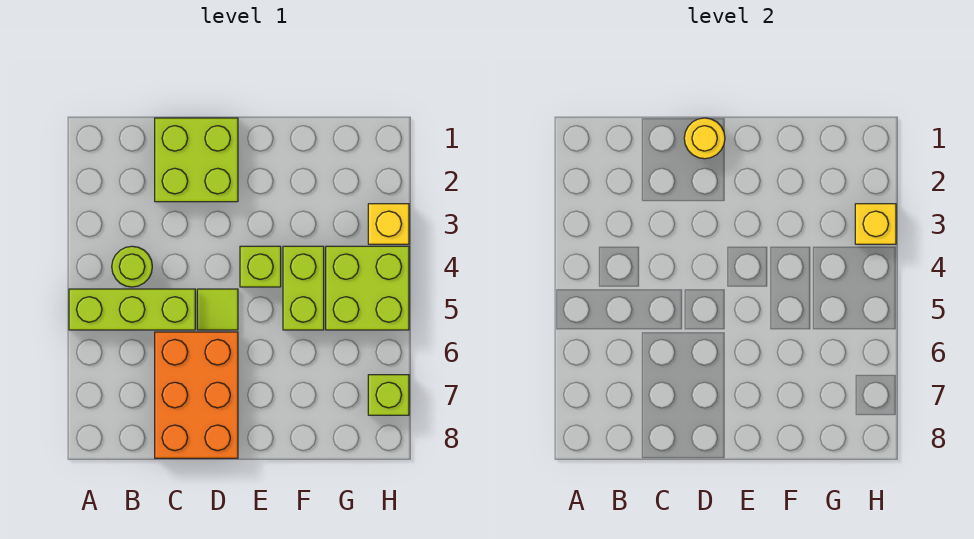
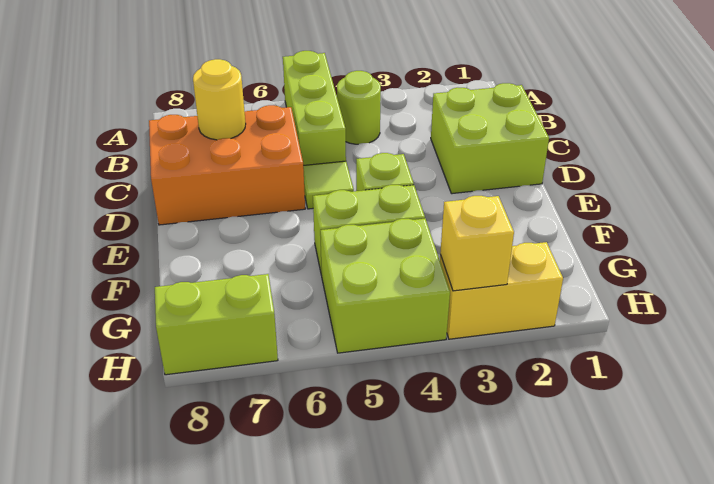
yellow round brick D1 level 2 -> yellow round brick C7 level 2
yellow brick H3 level 1 -> yellow brick H2:H3 level 1
lime brick H7 level 1 -> lime brick H7:H8 level 1

